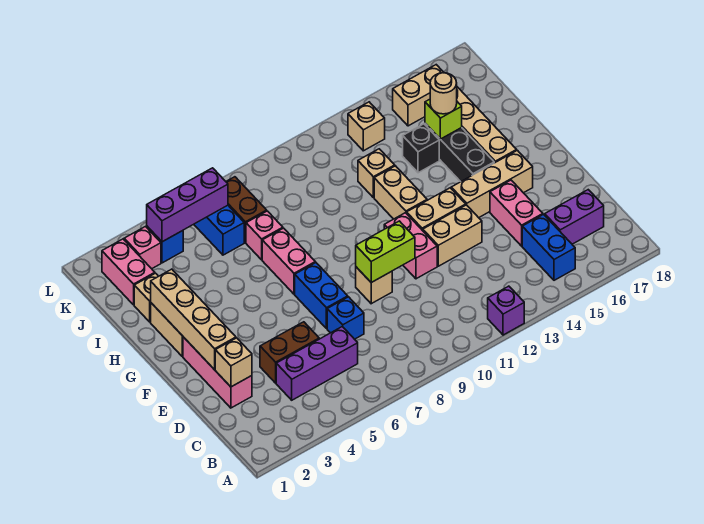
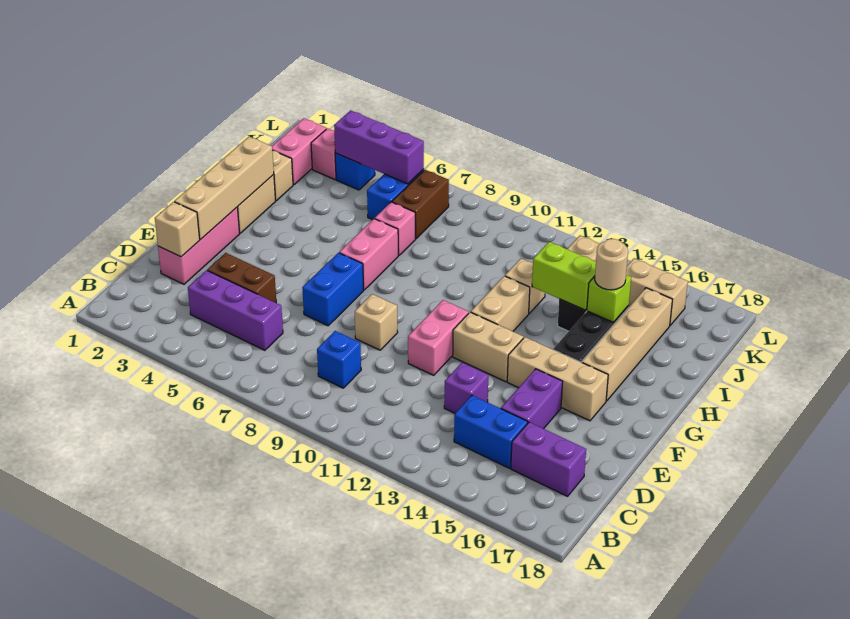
purple brick A12 level 1 -> purple brick D13 level 1
blue brick B15:C15 level 1 -> blue brick C14:C15 level 1
blue brick D7 level 1 -> blue brick C9 level 1
pink brick D15:E15 level 1 -> purple brick D15:E15 level 1
lime brick E9:E10 level 2 -> lime brick I13:I14 level 2
tan brick E12:E13 level 1 -> none

